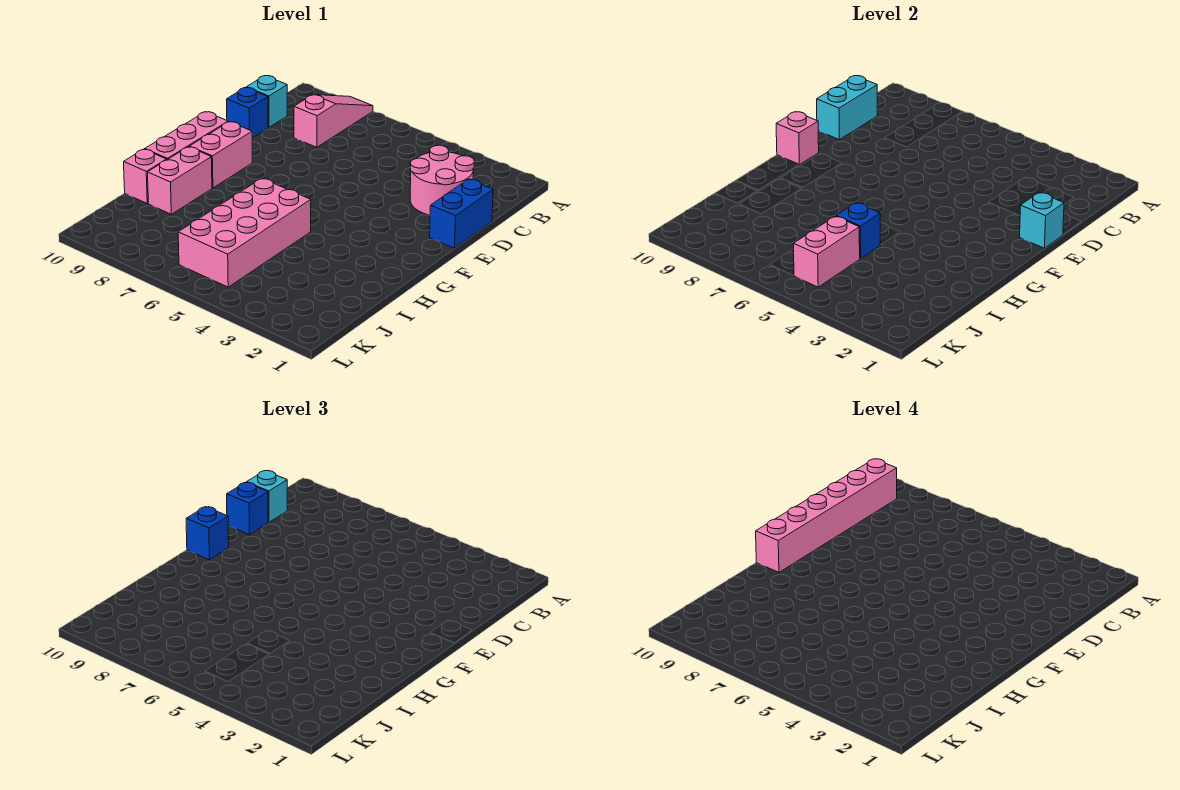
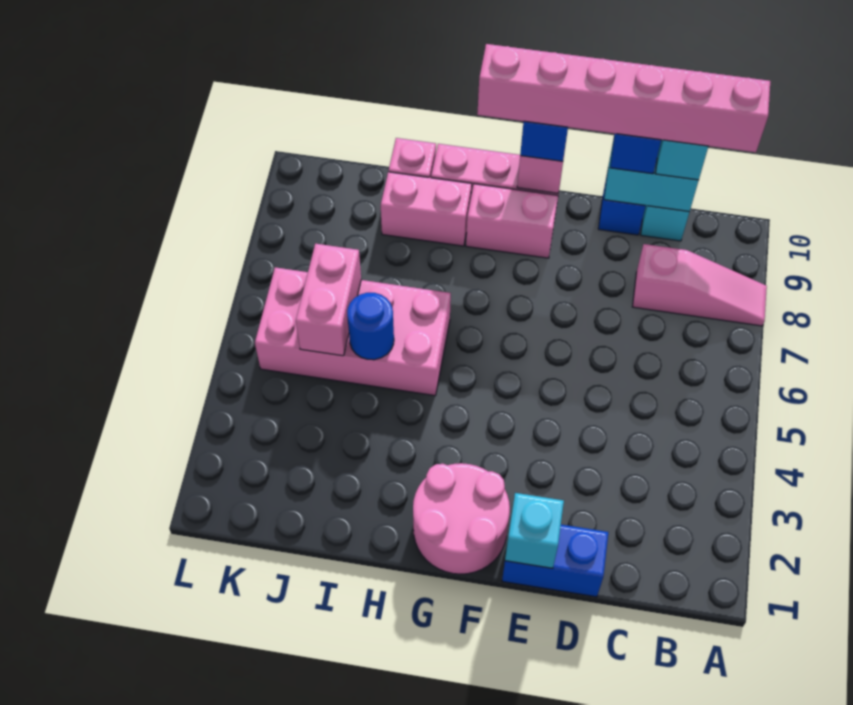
pink round brick C2:D3 level 1 -> pink round brick F1:G2 level 1
blue brick I5 level 2 -> blue round brick I5 level 2
pink brick J5:K5 level 2 -> pink brick J5:J6 level 2

